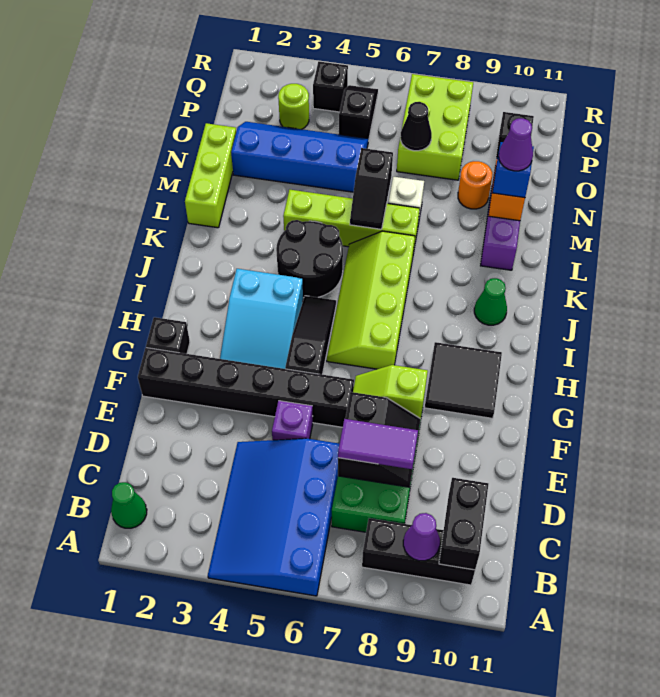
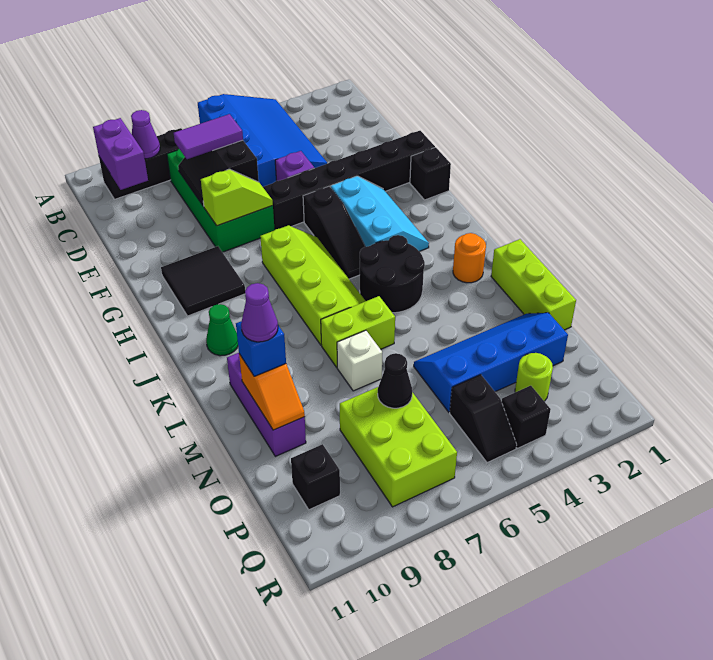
green cone B1 level 1 -> none
black brick B10:C10 level 2 -> purple brick B10:C10 level 2
cyan slope G3:I4 level 1 top I -> cyan slope G3:I4 level 1 top 4
lime brick L4:L7 level 1 -> lime brick L6:L7 level 1
black slope L6:M6 level 2 top M -> none
blue slope N2:O5 level 1 top N -> blue slope N2:O5 level 1 top O
orange round brick N9 level 1 -> orange round brick K2 level 1

